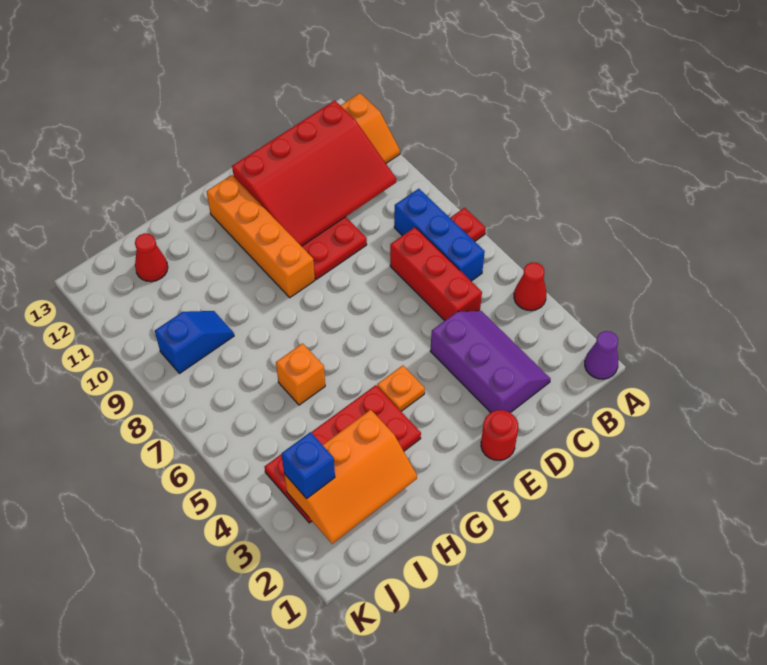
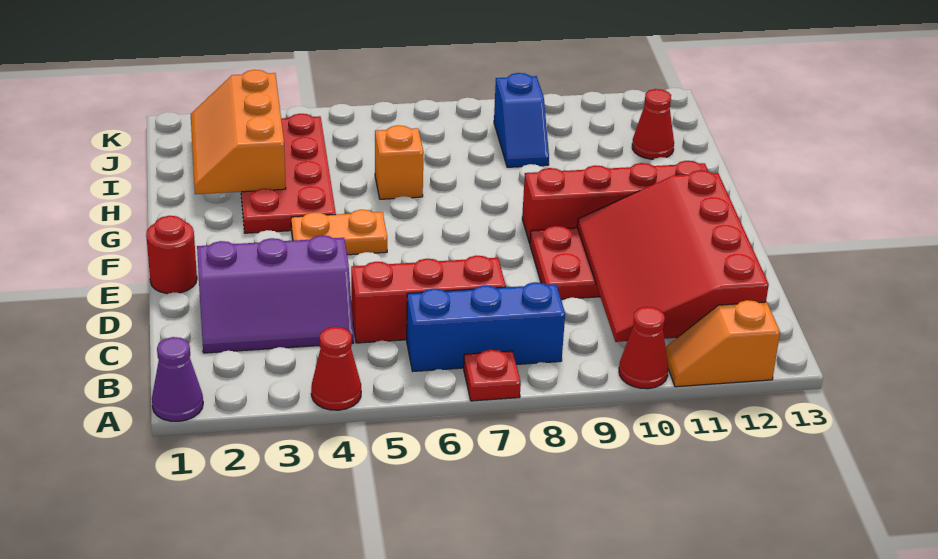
none -> red cone A10 level 1
orange plate F4 level 1 -> orange plate F4:F5 level 1
orange brick F9:F12 level 1 -> red brick F9:F12 level 1
blue brick J3 level 3 -> none

